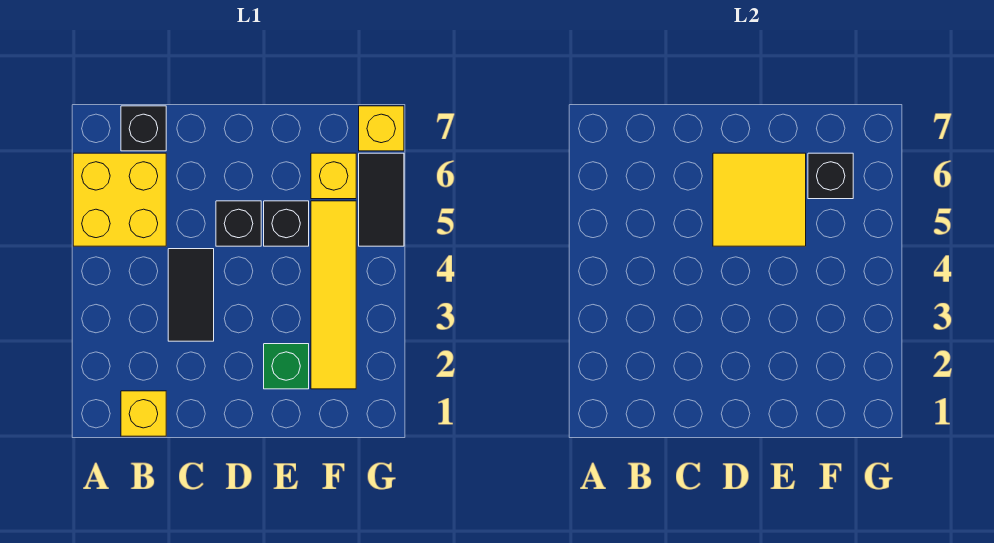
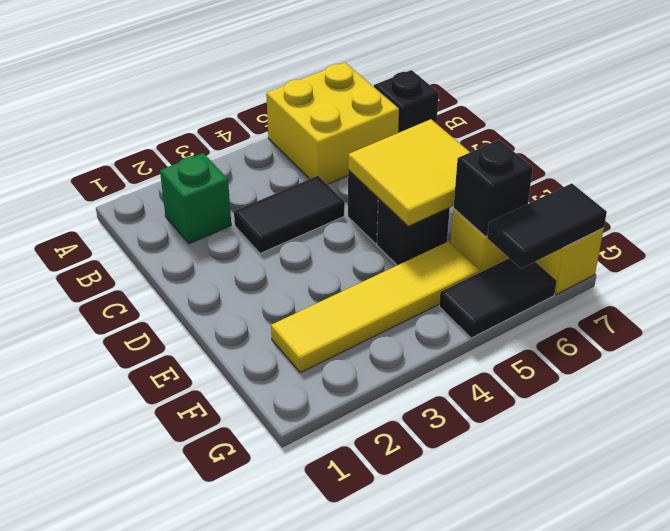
yellow brick B1 level 1 -> none
green brick E2 level 1 -> green brick B2 level 1
none -> black tile G6:G7 level 2

